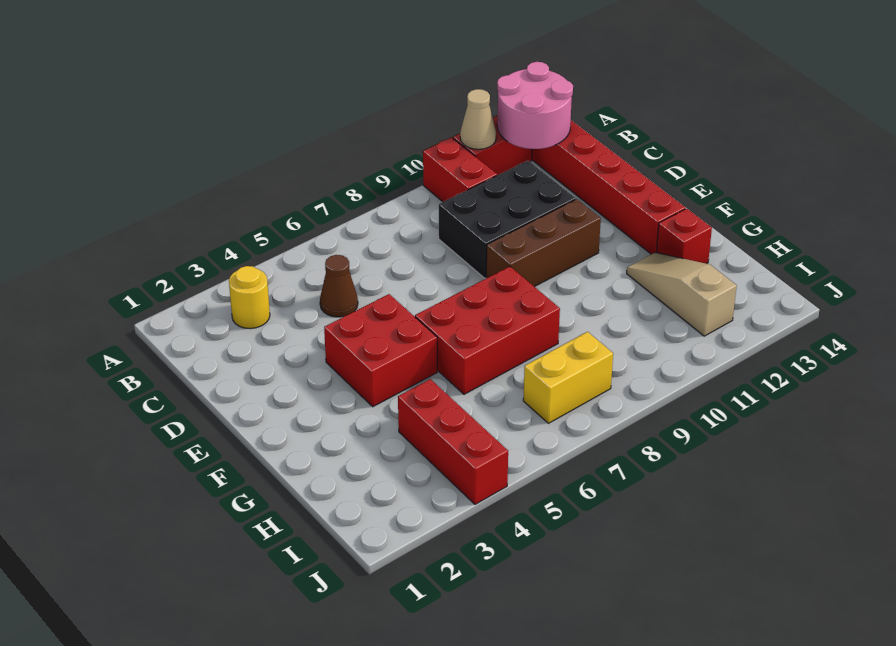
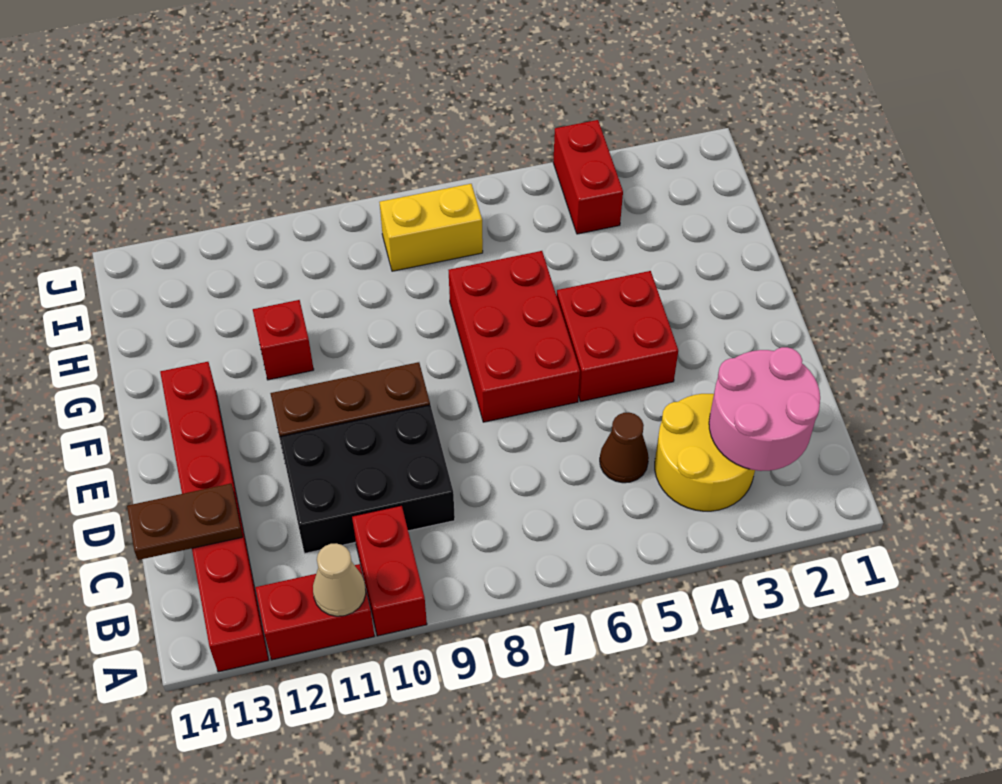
pink round brick A12:B13 level 2 -> pink round brick B2:C3 level 2
yellow round brick B3 level 1 -> yellow round brick B3:C4 level 1
none -> brown plate C13:C14 level 2
red brick F6:G8 level 1 -> red brick E6:G7 level 1
tan slope G12:I12 level 1 top I -> none
red brick G13 level 1 -> red brick G11 level 1
red brick H4:J4 level 1 -> red brick I4:J4 level 1

